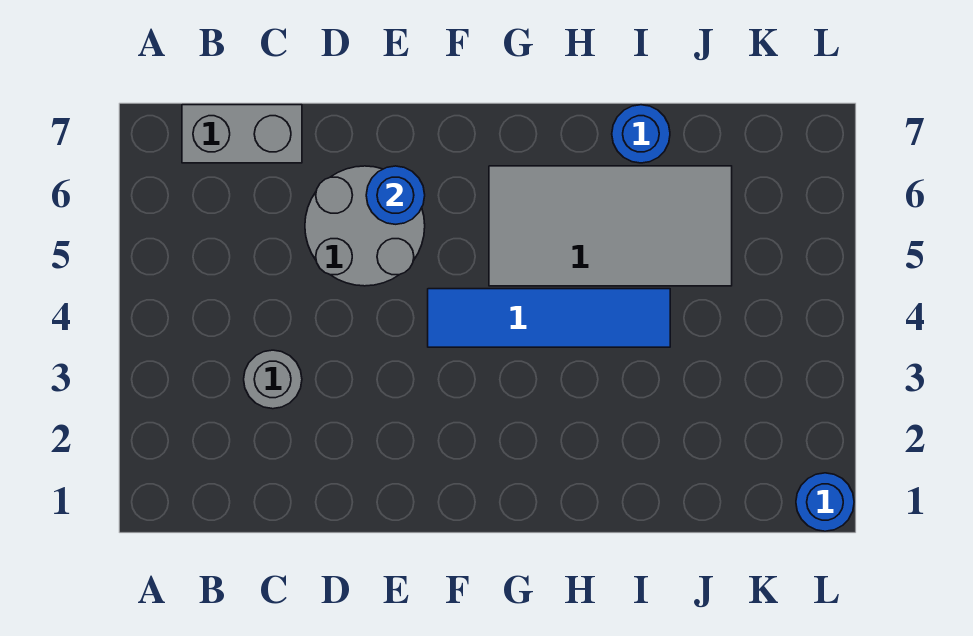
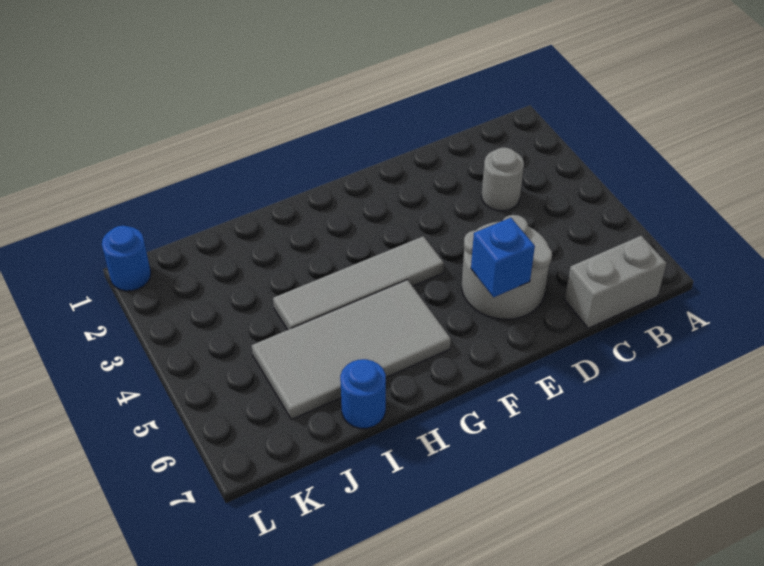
blue round brick E6 level 2 -> blue brick E6 level 2
blue tile F4:I4 level 1 -> grey tile F4:I4 level 1

